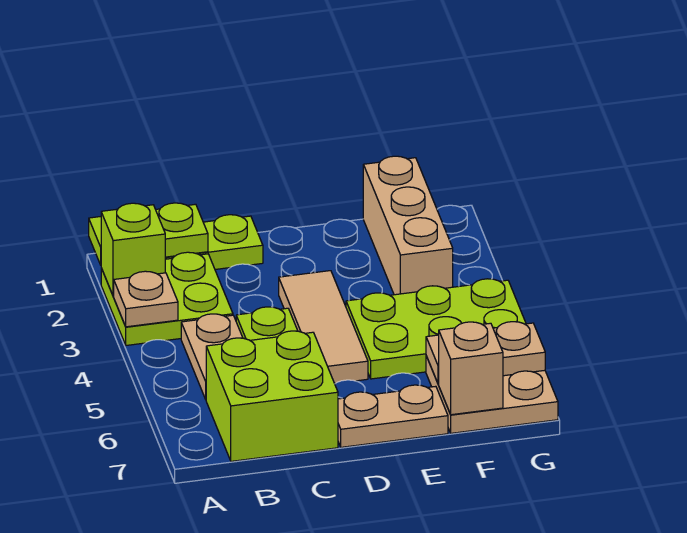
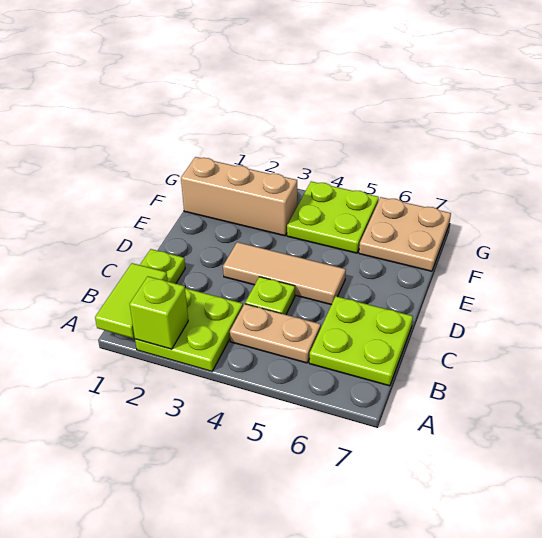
lime plate A1:B1 level 2 -> lime tile A1:B1 level 2
tan plate A3 level 2 -> none
lime brick B6:C7 level 1 -> lime plate B6:C7 level 1
tan plate D7:E7 level 1 -> none
lime plate E4:G5 level 1 -> lime plate F4:G5 level 1
tan plate F6:G6 level 2 -> none
tan brick F7 level 2 -> none

